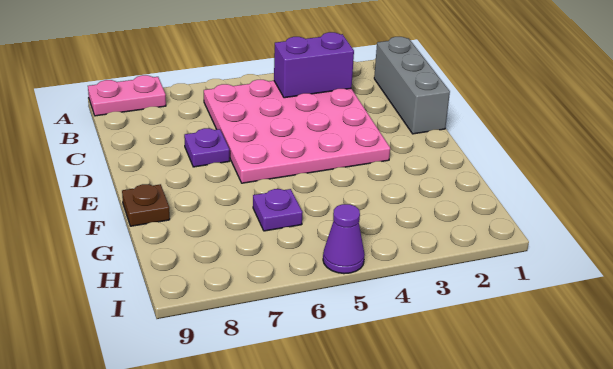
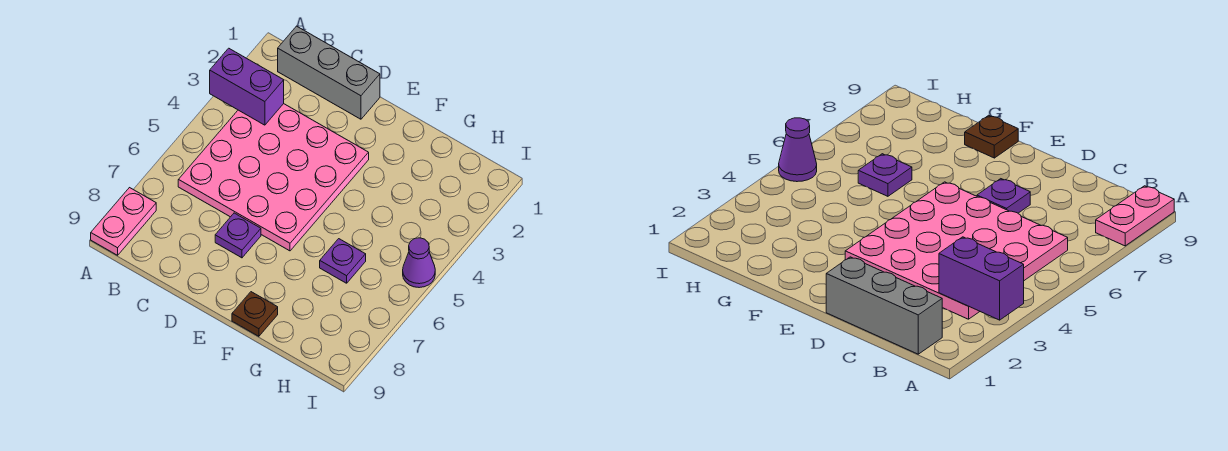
purple brick B3:B4 level 2 -> purple brick A3:B3 level 2

